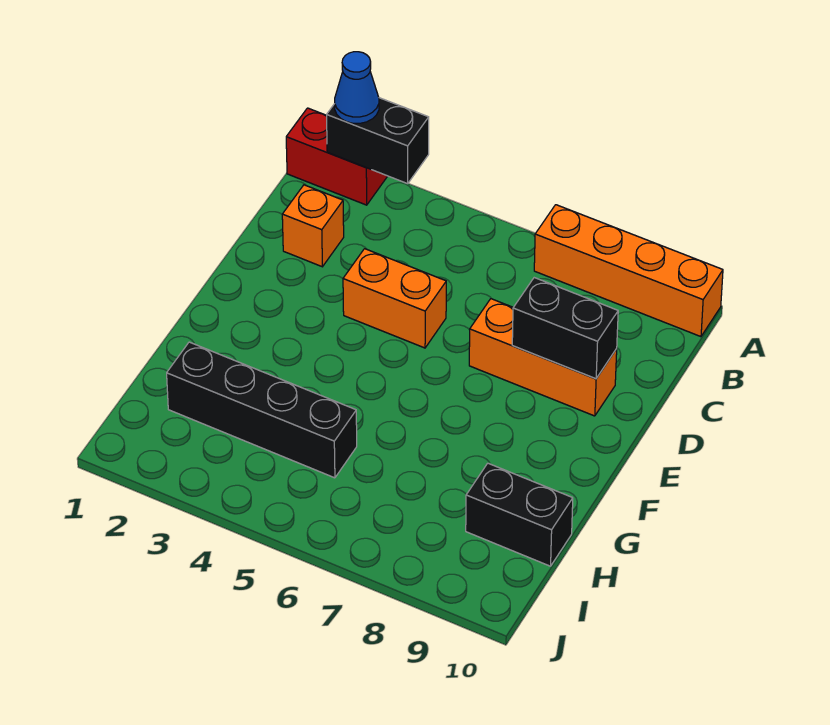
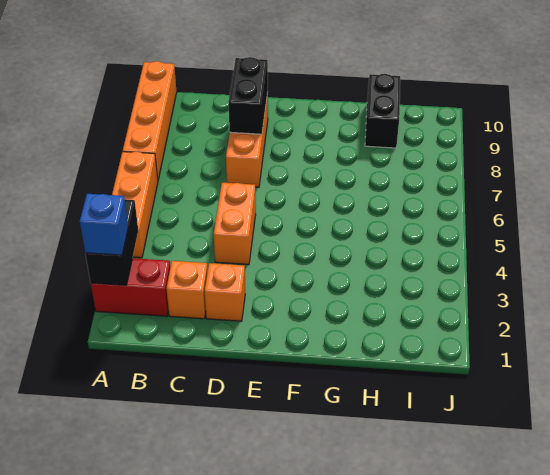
red brick A1:A2 level 1 -> red brick A2:B2 level 1
blue cone A2 level 3 -> blue brick A2 level 3
none -> orange brick A4:A6 level 1
none -> orange brick D2 level 1
black brick H2:H5 level 1 -> none

